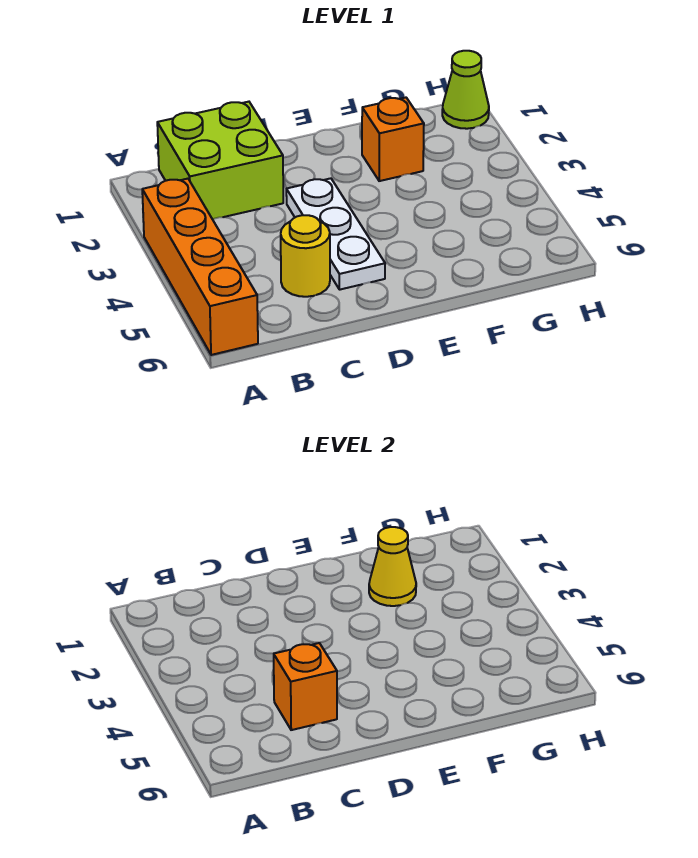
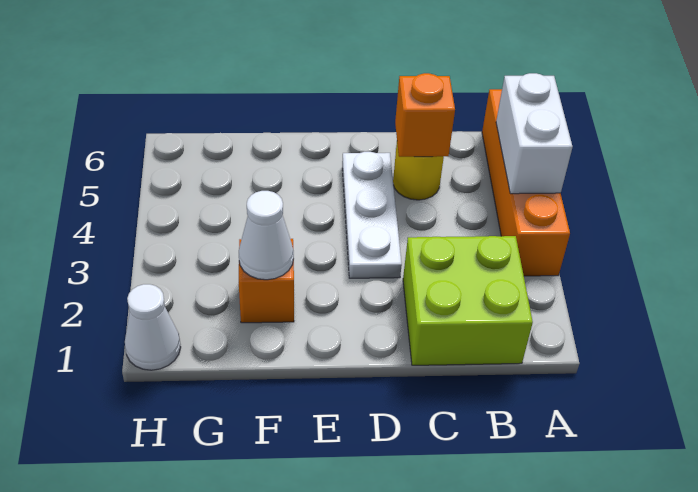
none -> white brick A4:A5 level 2
yellow cone F2 level 2 -> white cone F2 level 2
lime cone H1 level 1 -> white cone H1 level 1

